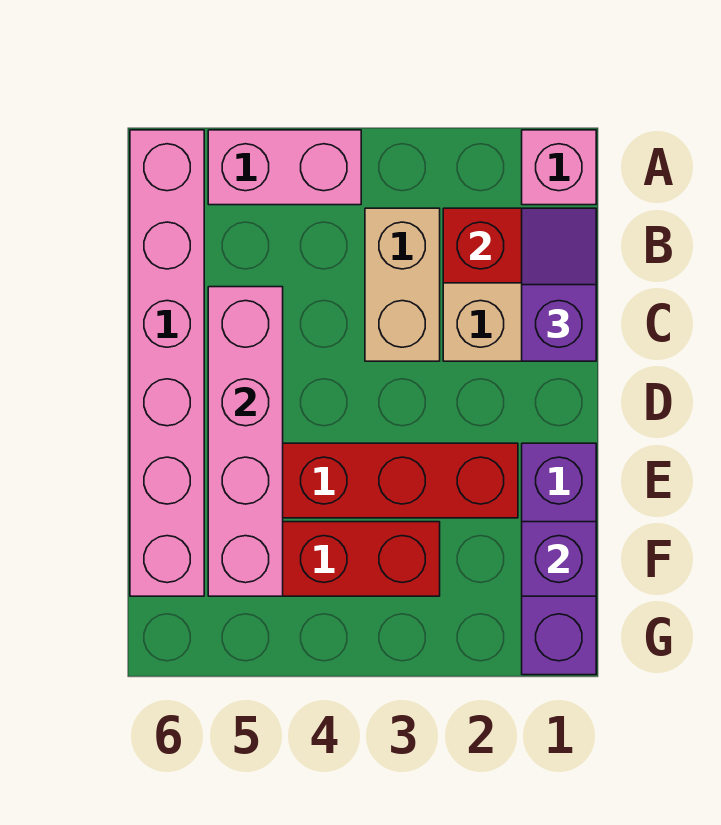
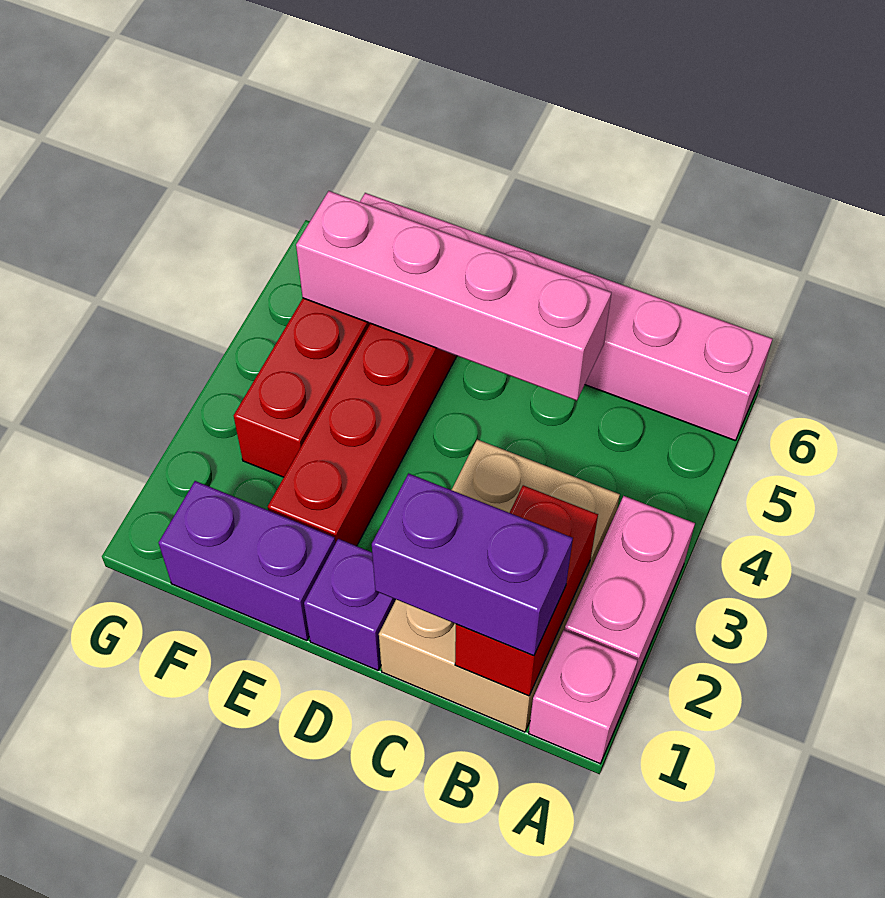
pink brick A4:A5 level 1 -> pink brick A2:A3 level 1
purple slope B1:C1 level 3 top C -> purple brick B1:C1 level 3
purple brick E1:G1 level 1 -> purple brick E1:F1 level 1
purple brick F1 level 2 -> purple brick D1 level 1

